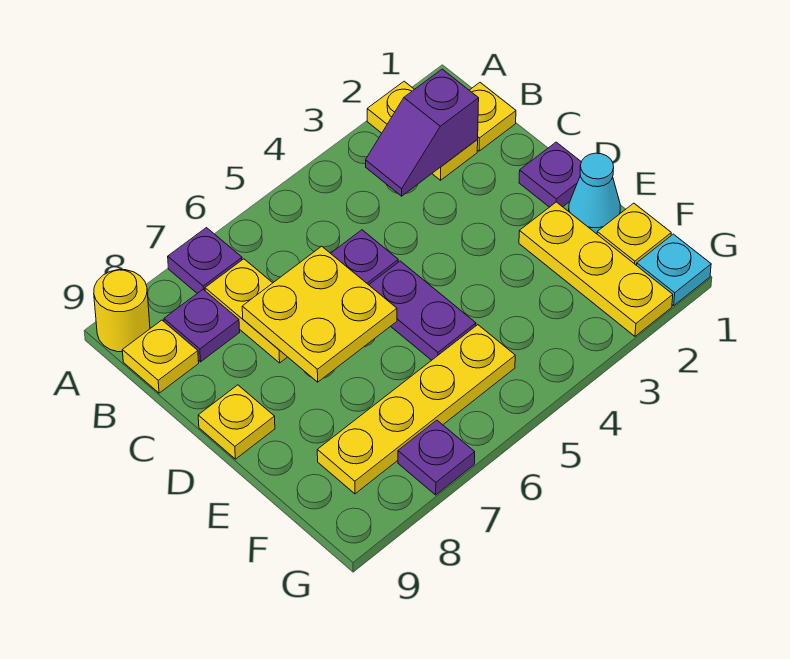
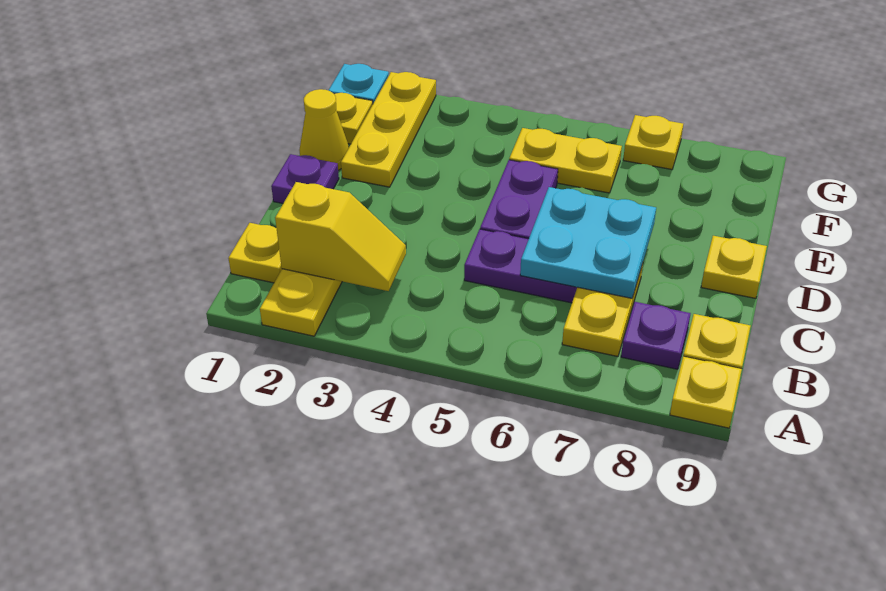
purple plate A7 level 1 -> none
yellow round brick A9 level 1 -> yellow plate A9 level 1
purple slope B2:B3 level 2 top 2 -> yellow slope B2:B3 level 2 top 2
yellow plate C6:D7 level 2 -> cyan plate C6:D7 level 2
cyan cone E1 level 1 -> yellow cone E1 level 1
yellow plate F5:F8 level 1 -> yellow plate F5:F6 level 1
purple plate G7 level 1 -> yellow plate G7 level 1

